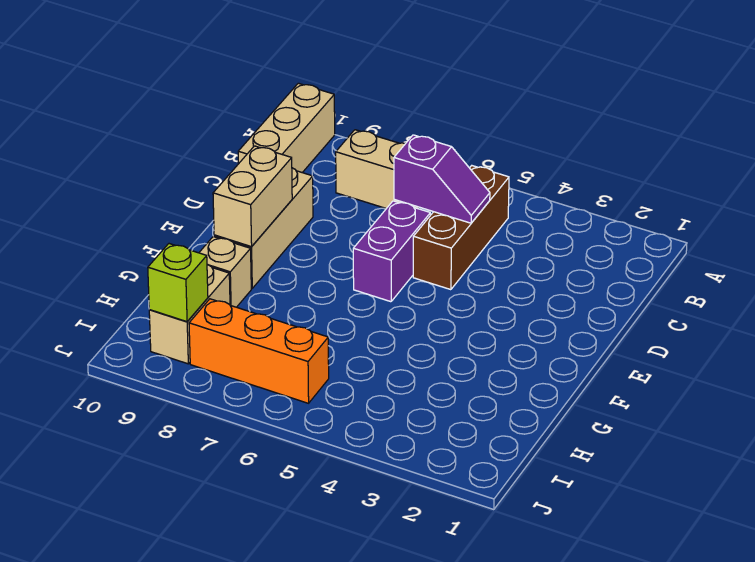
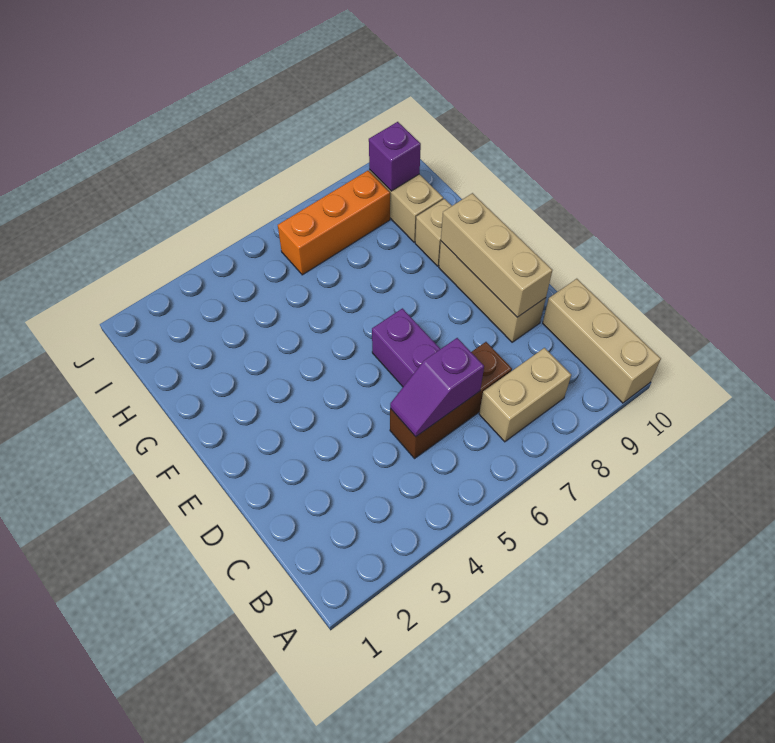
brown brick B5:D5 level 1 -> brown brick C5:C7 level 1
tan brick E9:F9 level 2 -> tan brick D9:F9 level 2
lime brick I9 level 2 -> purple brick I9 level 2

